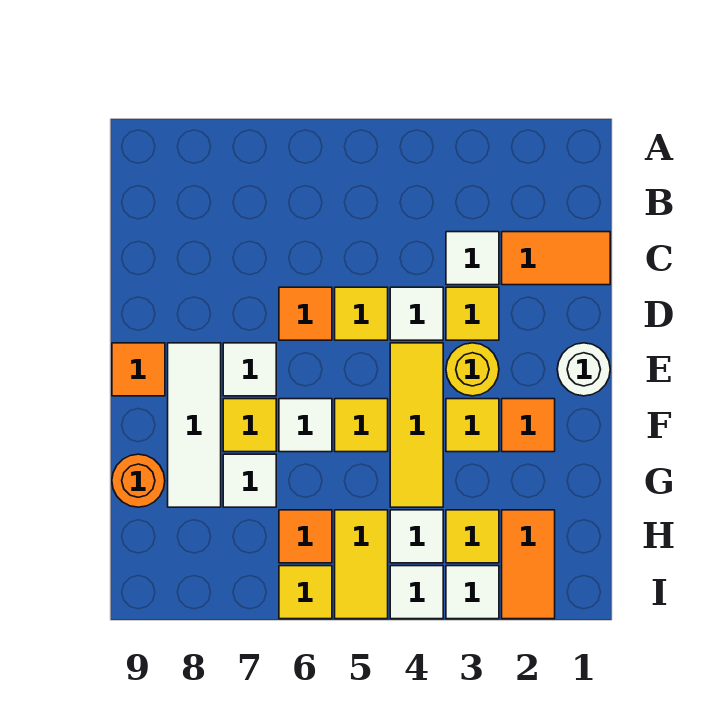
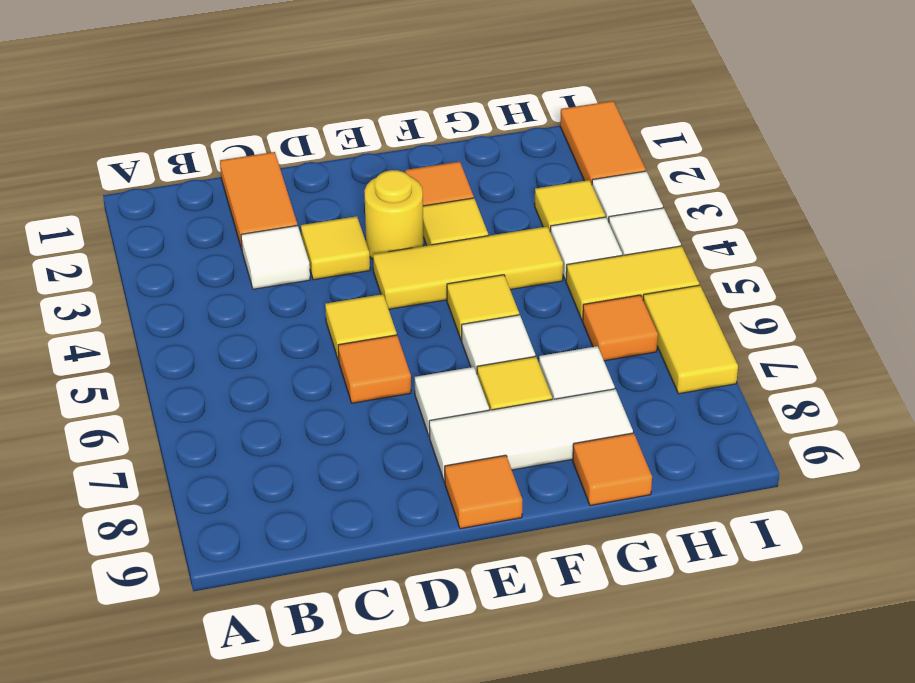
white tile D4 level 1 -> none
white round brick E1 level 1 -> none
orange round brick G9 level 1 -> orange tile G9 level 1
orange tile H2:I2 level 1 -> orange tile I1:I2 level 1
yellow tile I6 level 1 -> yellow tile I6:I7 level 1

